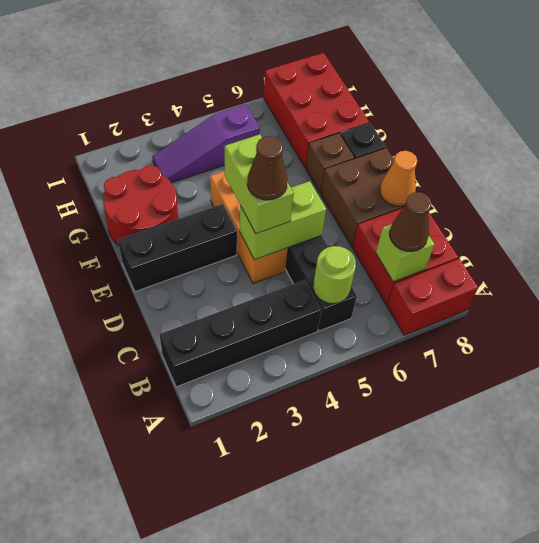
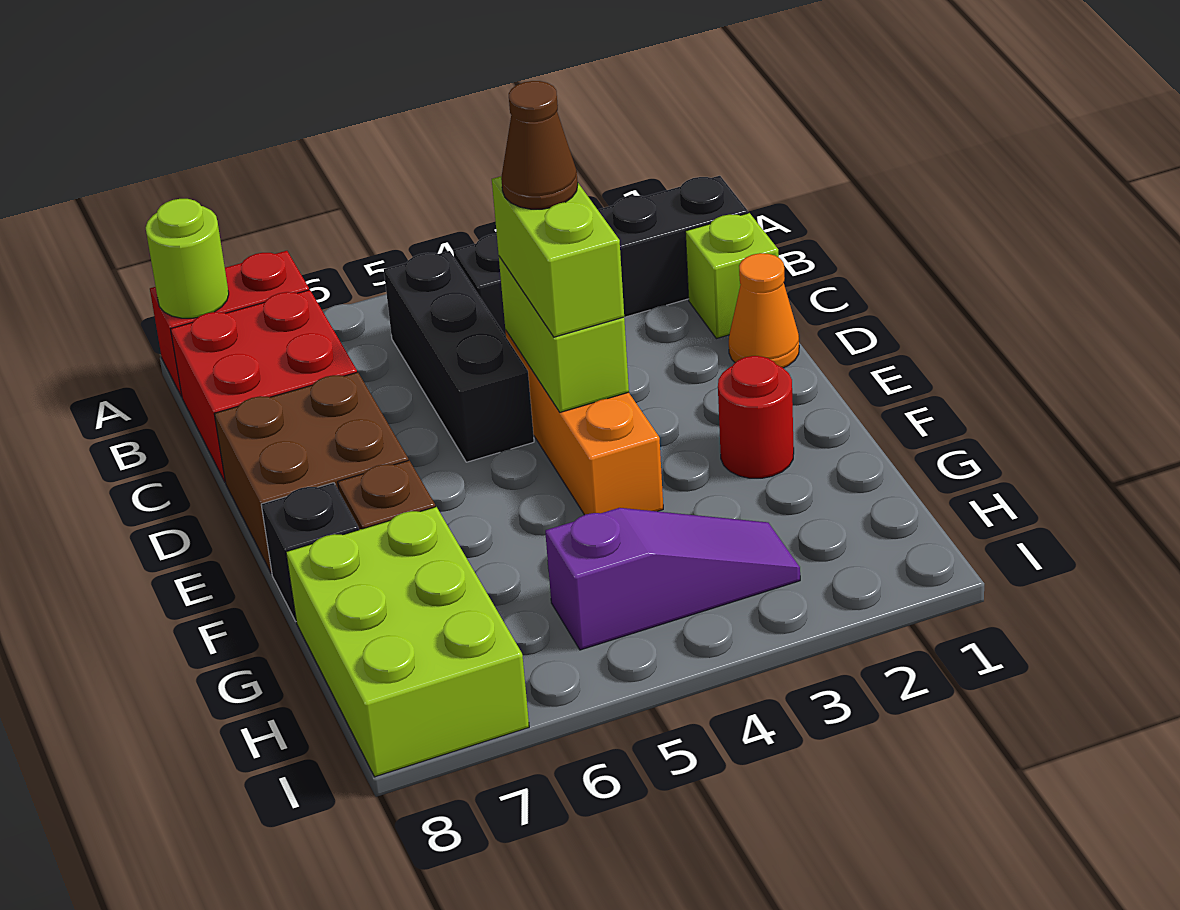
lime round brick B5 level 2 -> lime round brick A8 level 2
lime brick B7 level 2 -> lime brick C1 level 1
brown cone B7 level 3 -> none
lime brick D4:D5 level 2 -> lime brick D4:E4 level 2
orange cone D8 level 2 -> orange cone D1 level 1
black brick E1:E3 level 1 -> none
red round brick F1:G2 level 1 -> red round brick F2 level 1
red brick G7:I8 level 1 -> lime brick G7:I8 level 1

